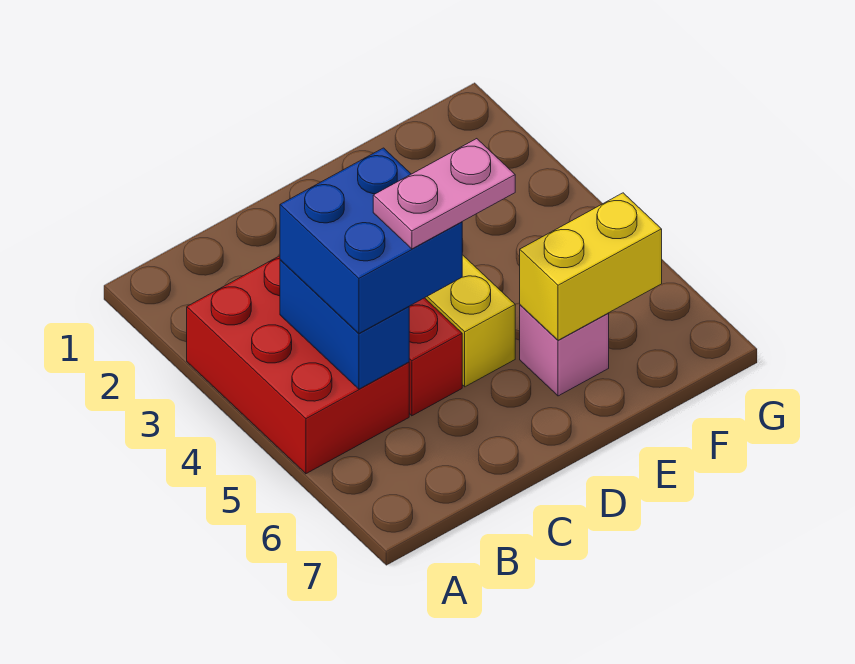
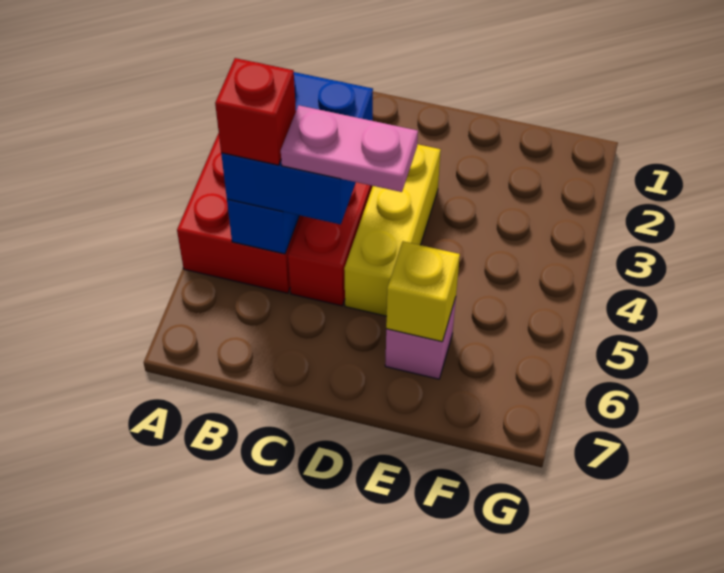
none -> red brick B5 level 4
yellow brick E6:F6 level 2 -> yellow brick E6 level 2

